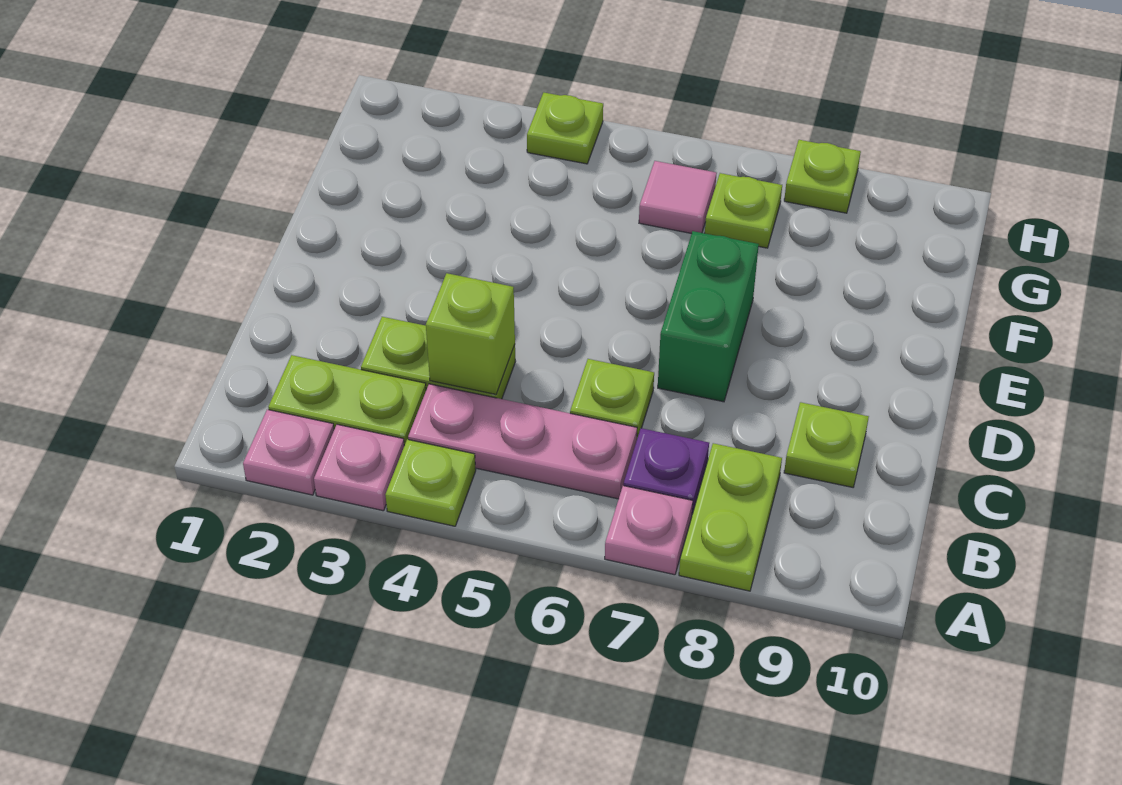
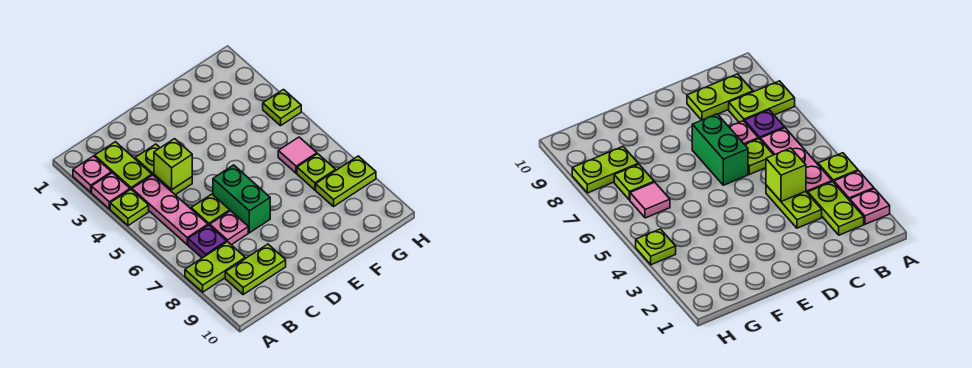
pink plate A7 level 1 -> pink plate C7 level 1
lime plate C9 level 1 -> lime plate B9:C9 level 1
green brick D7:E7 level 1 -> green brick D6:D7 level 1
lime plate H8 level 1 -> lime plate G8:H8 level 1

